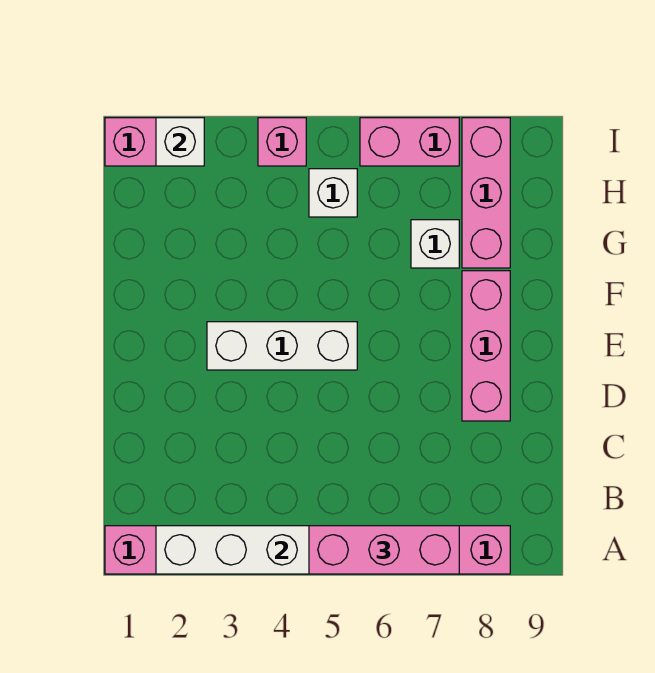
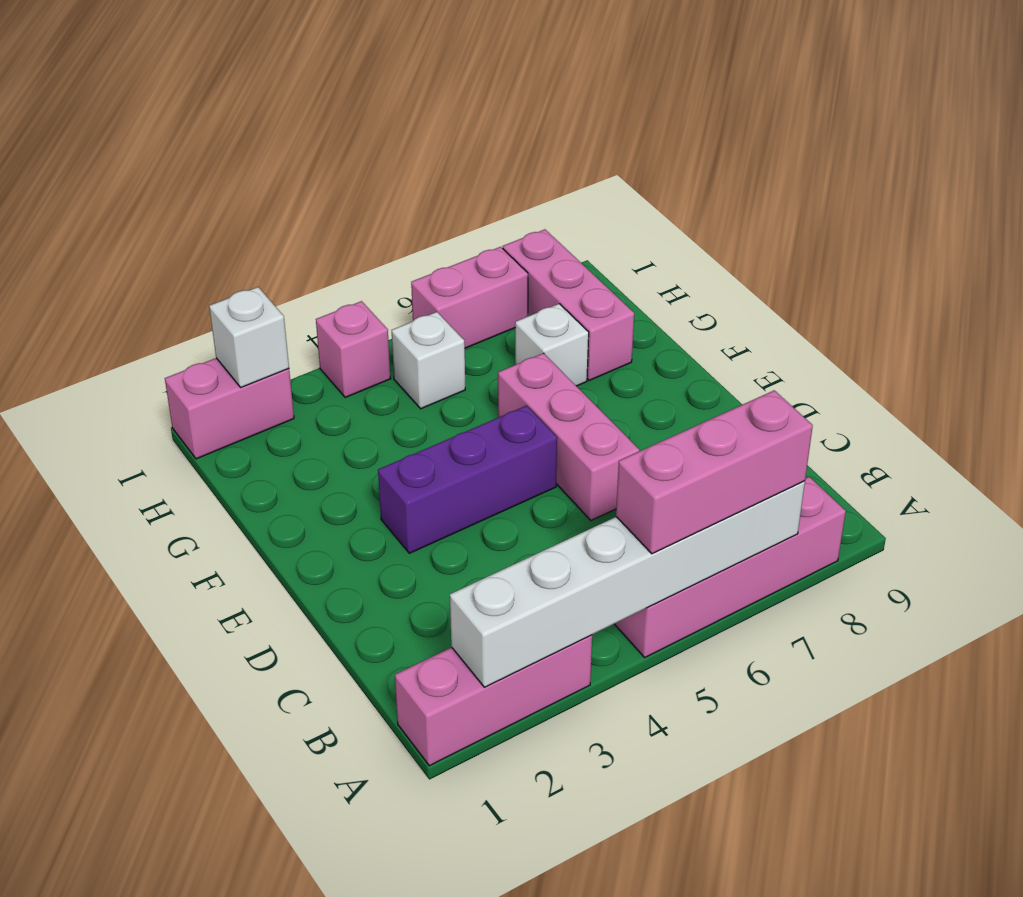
pink brick D8:F8 level 1 -> pink brick D6:F6 level 1
white brick E3:E5 level 1 -> purple brick E3:E5 level 1

